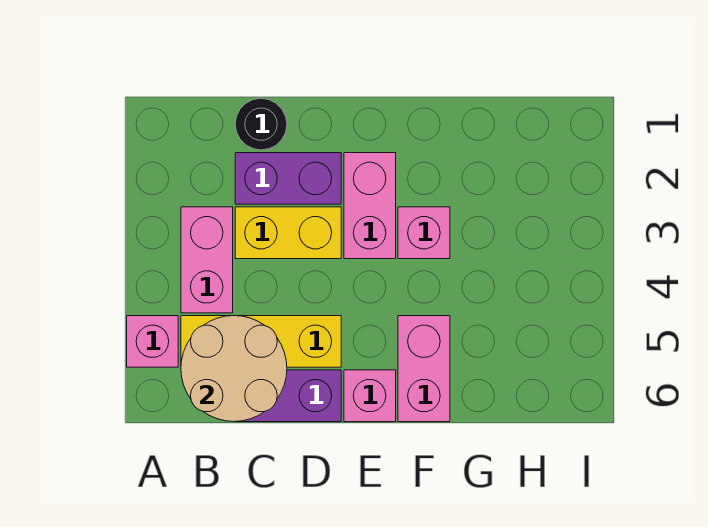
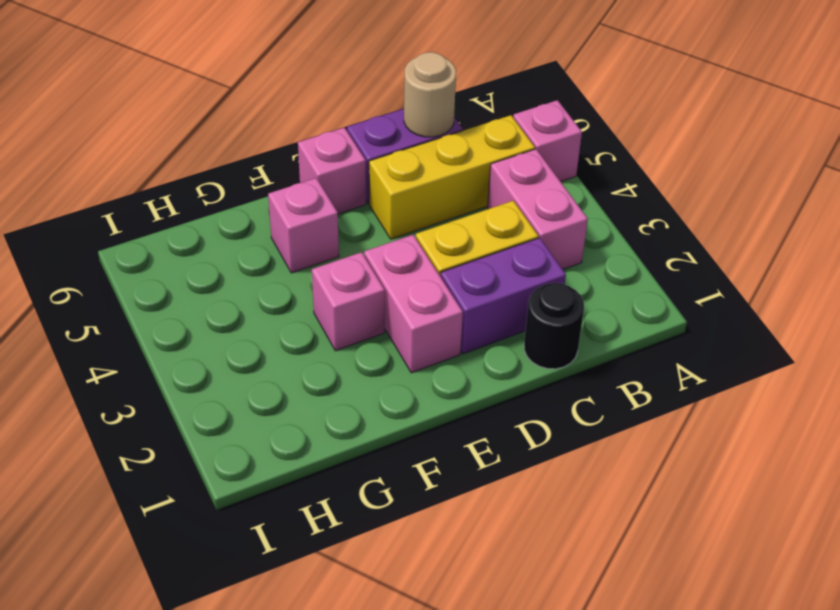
tan round brick B5:C6 level 2 -> tan round brick C6 level 2
pink brick F5:F6 level 1 -> pink brick F5 level 1

